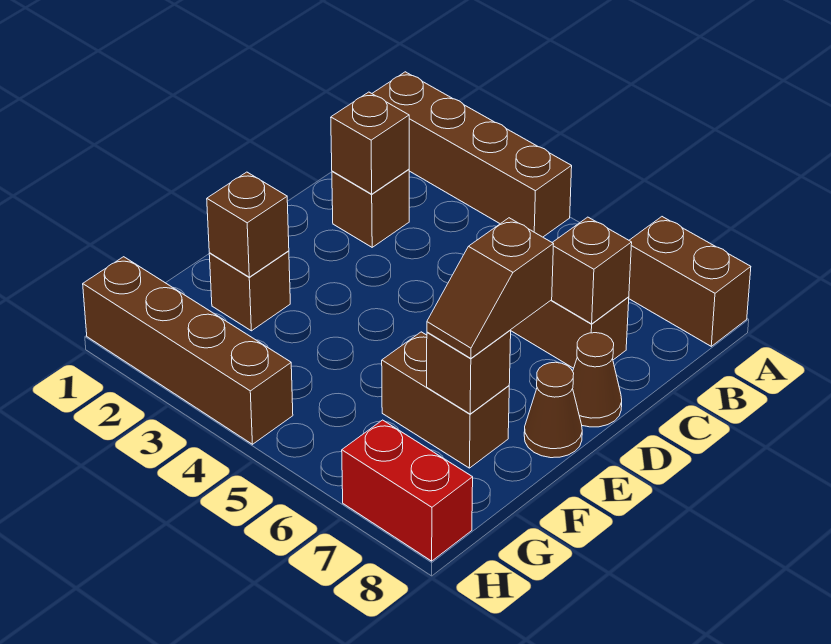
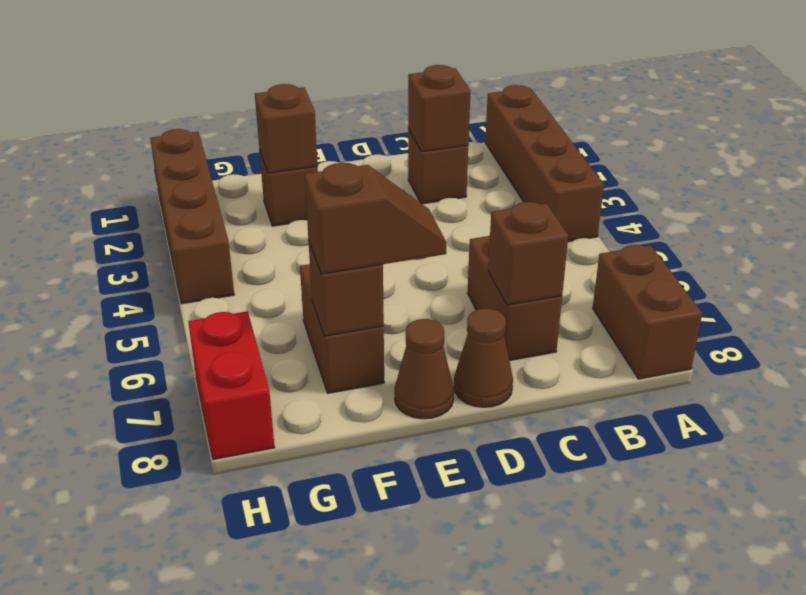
brown slope E7:F7 level 3 top E -> brown slope E7:F7 level 3 top F

